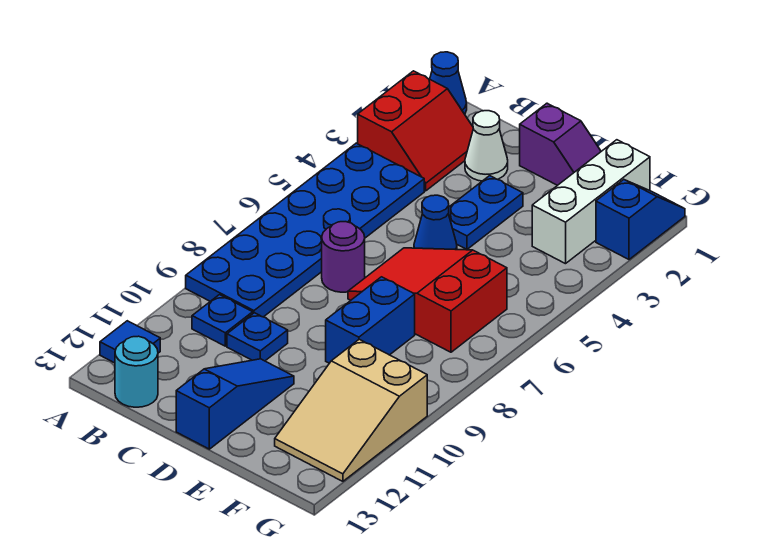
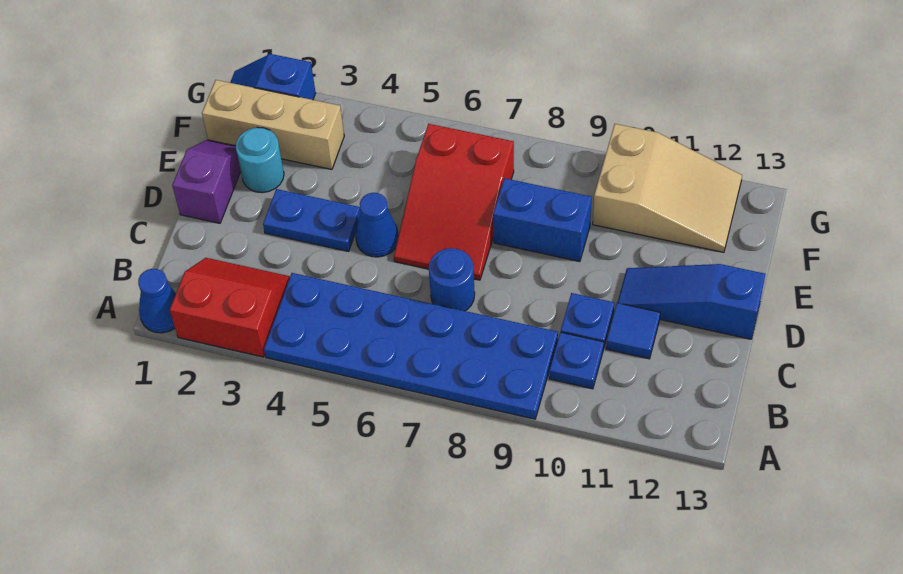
blue tile A12 level 1 -> blue tile C11 level 1
cyan round brick B13 level 1 -> cyan round brick E2 level 1
white cone C2 level 1 -> none
purple round brick C7 level 1 -> blue round brick C7 level 1
white brick F1:F3 level 1 -> tan brick F1:F3 level 1

